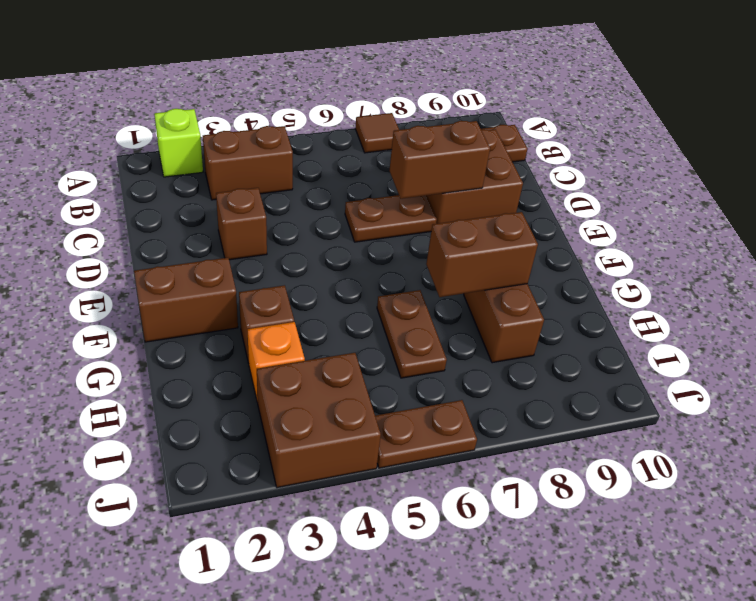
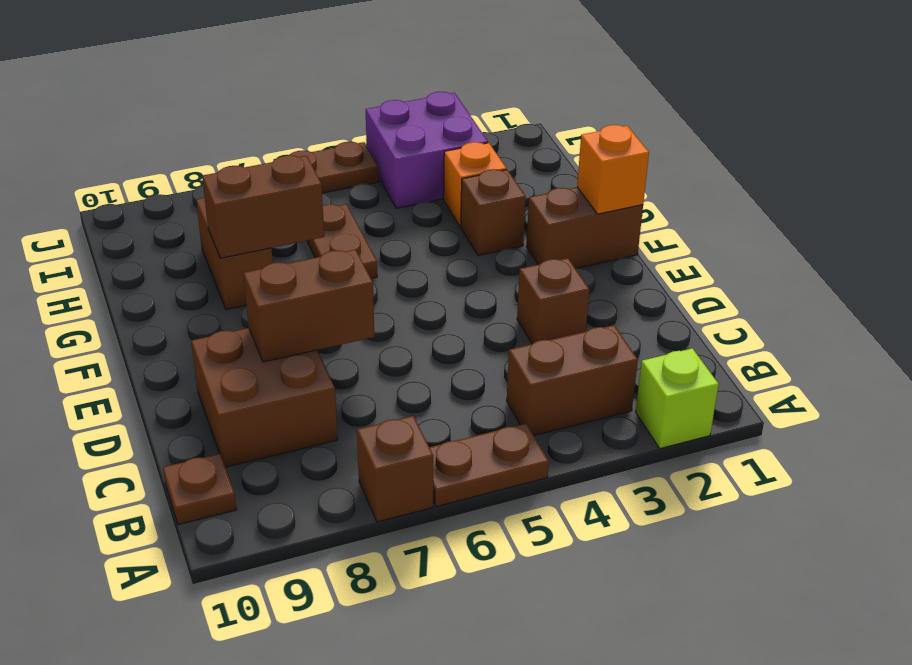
brown tile A7 level 1 -> brown brick A7 level 1
brown plate D6:D7 level 1 -> brown plate A5:A6 level 1
none -> orange brick F1 level 2
brown brick I3:J4 level 1 -> purple brick I3:J4 level 1

